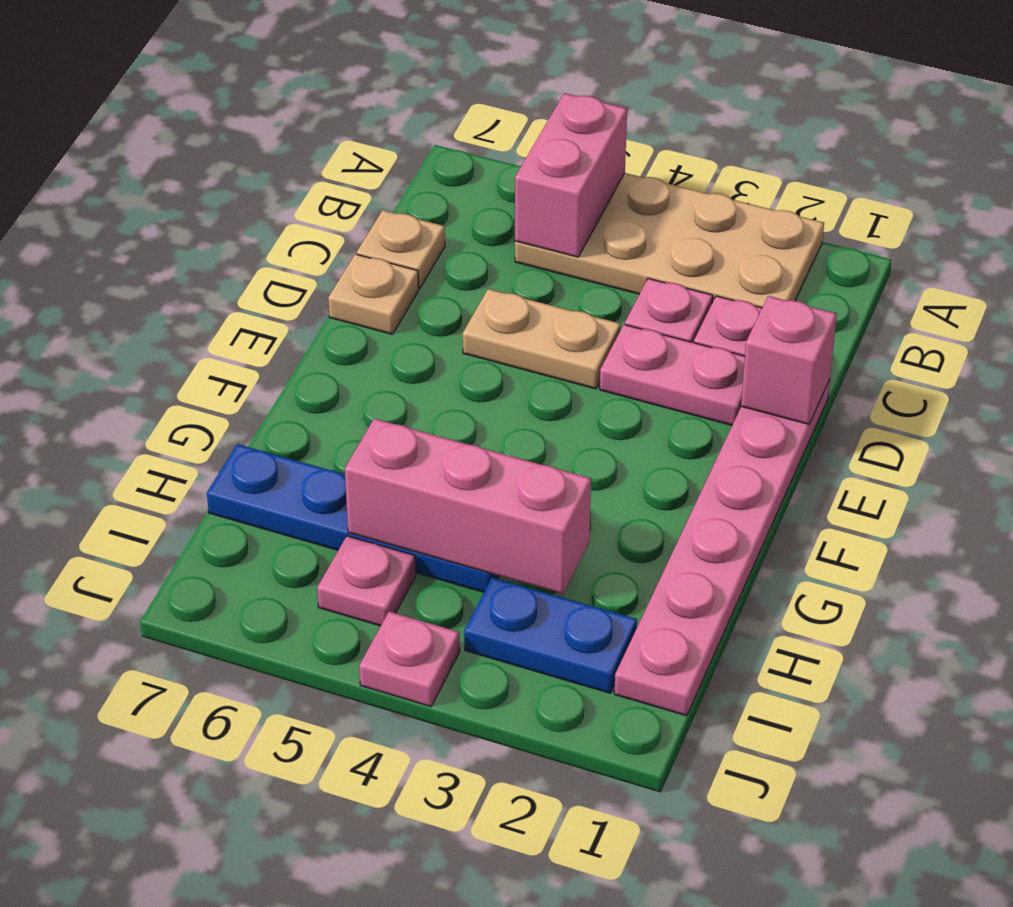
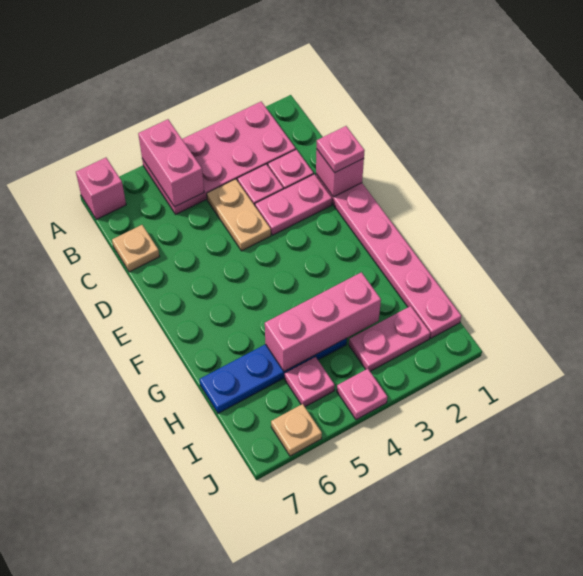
tan plate A2:B5 level 1 -> pink plate A2:B5 level 1
none -> pink brick A7 level 1
none -> pink plate D1 level 3
tan plate D4:D5 level 1 -> tan plate C4:D4 level 1
tan plate D7 level 1 -> tan plate J6 level 1
blue plate I2:I3 level 1 -> pink plate I2:I3 level 1

